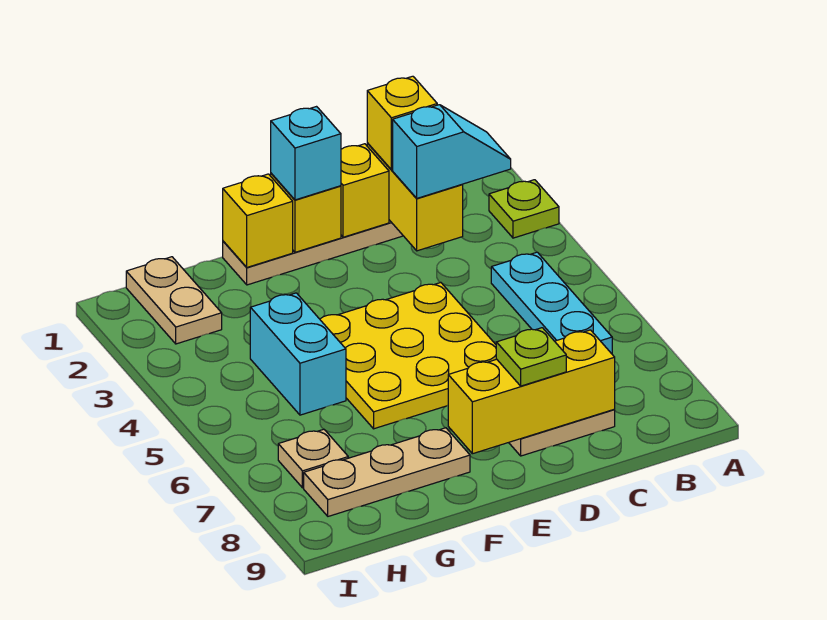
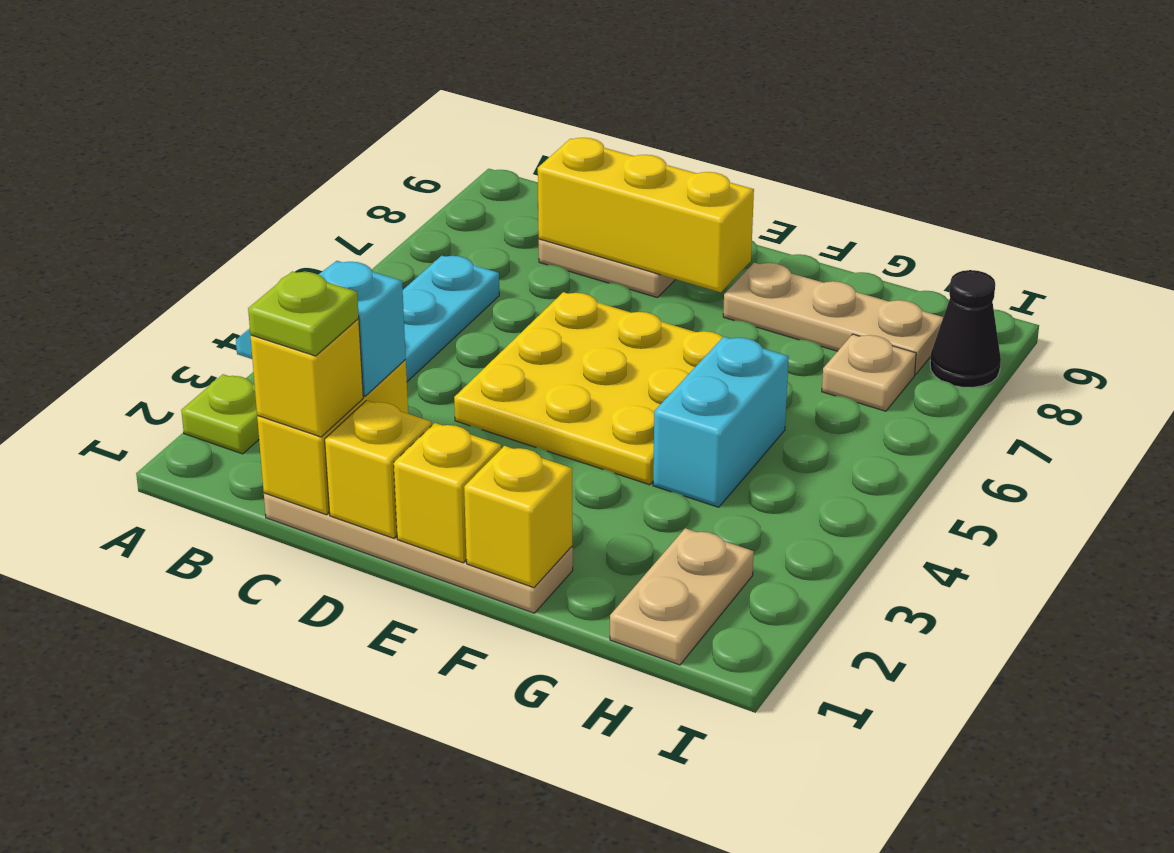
lime plate D8 level 3 -> lime plate C1 level 4
cyan brick E1 level 3 -> none
none -> black cone I8 level 1

